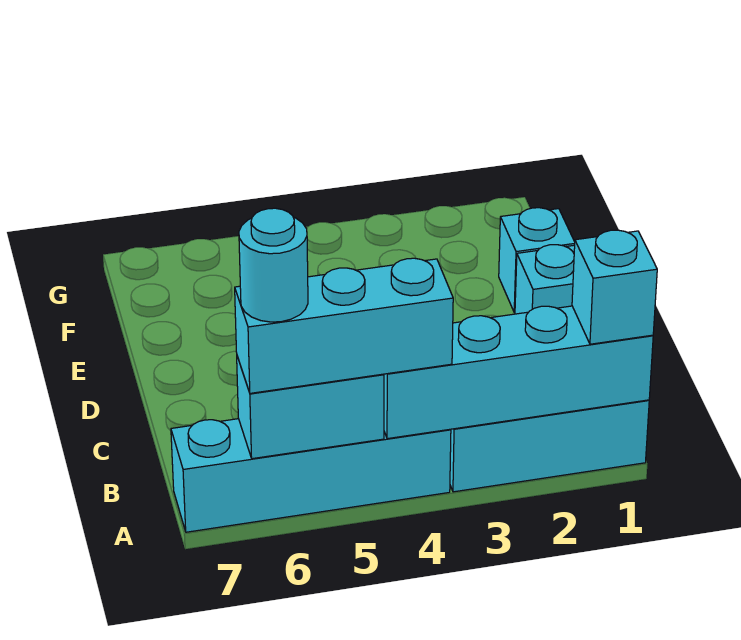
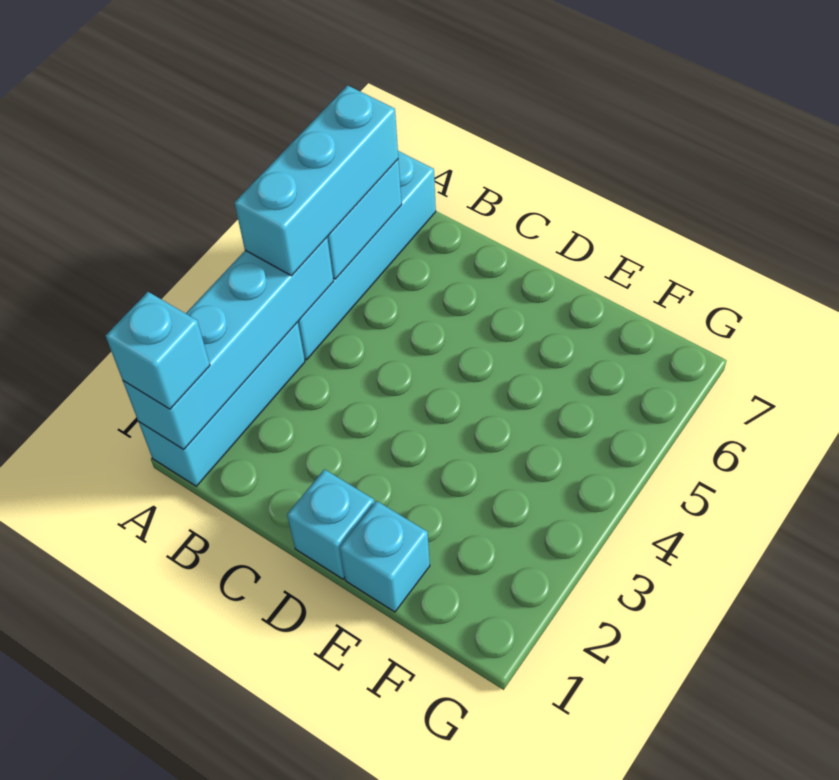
cyan round brick A6 level 4 -> none

